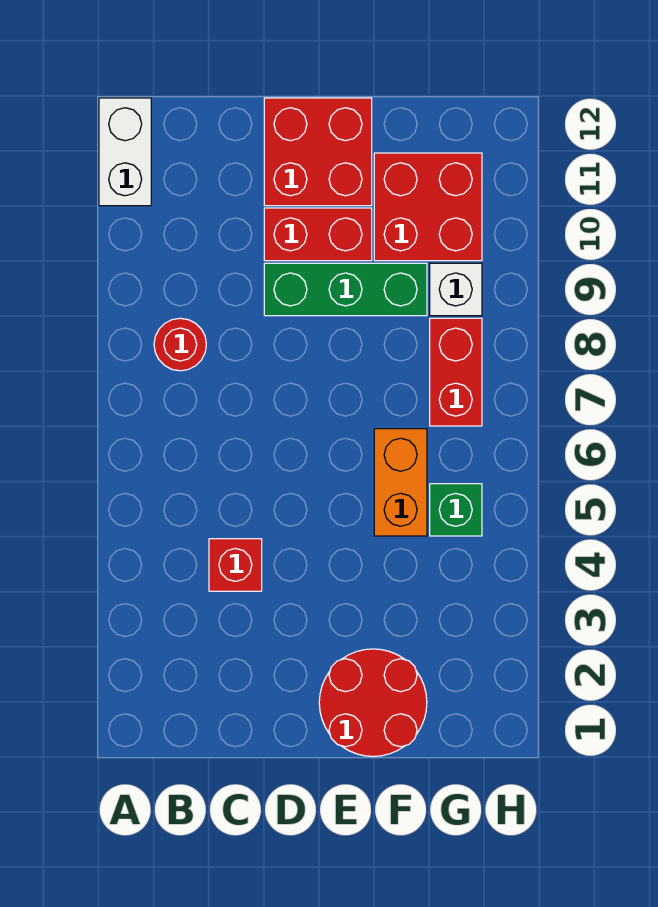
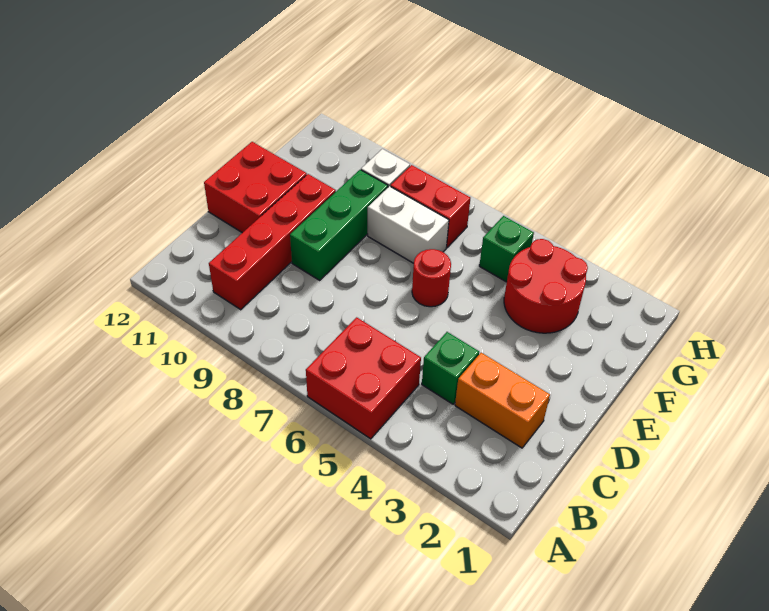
white brick A11:A12 level 1 -> white brick F7:F8 level 1
red round brick B8 level 1 -> red round brick E6 level 1
red brick C4 level 1 -> green brick C4 level 1
red brick D10:E10 level 1 -> red brick B10:E10 level 1
red round brick E1:F2 level 1 -> red round brick F3:G4 level 1
orange brick F5:F6 level 1 -> orange brick C2:C3 level 1
red brick F10:G11 level 1 -> red brick A5:B6 level 1

